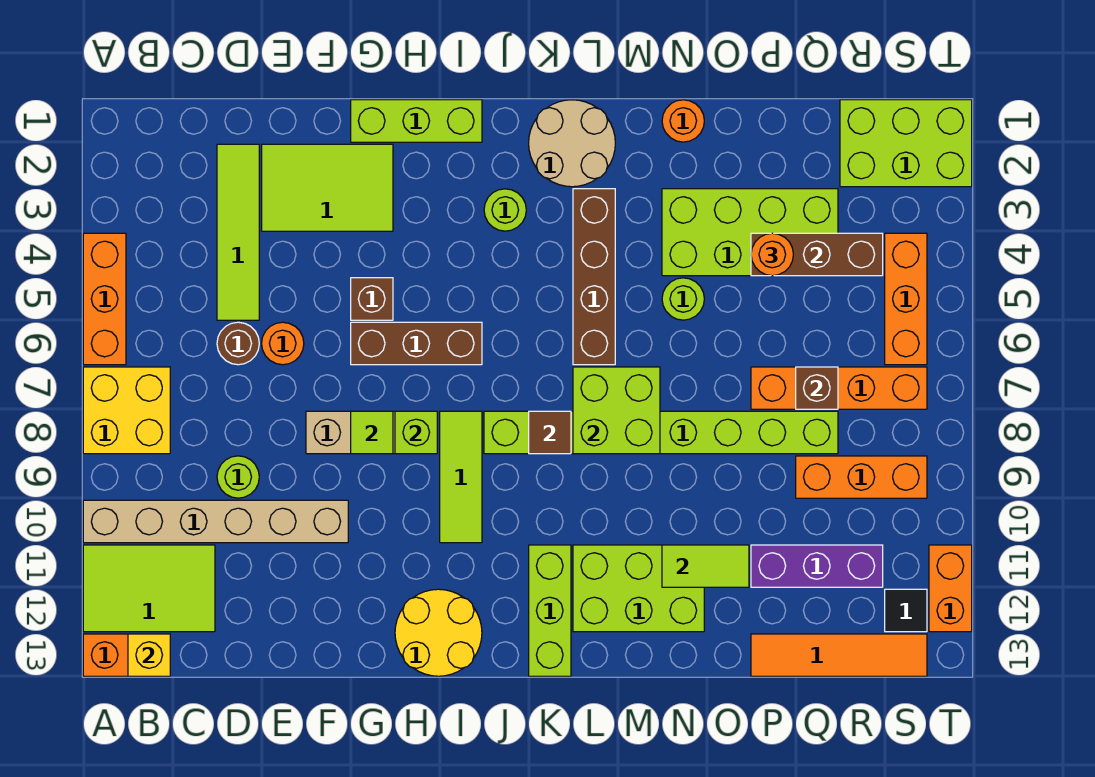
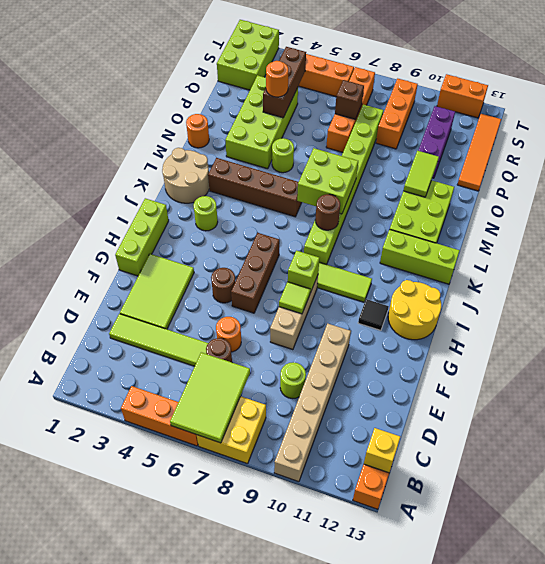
lime tile A11:C12 level 1 -> lime tile A6:C7 level 2
brown brick G5 level 1 -> brown round brick G5 level 1
brown tile K8 level 2 -> brown round brick K8 level 2
black tile S12 level 1 -> black tile H11 level 1

